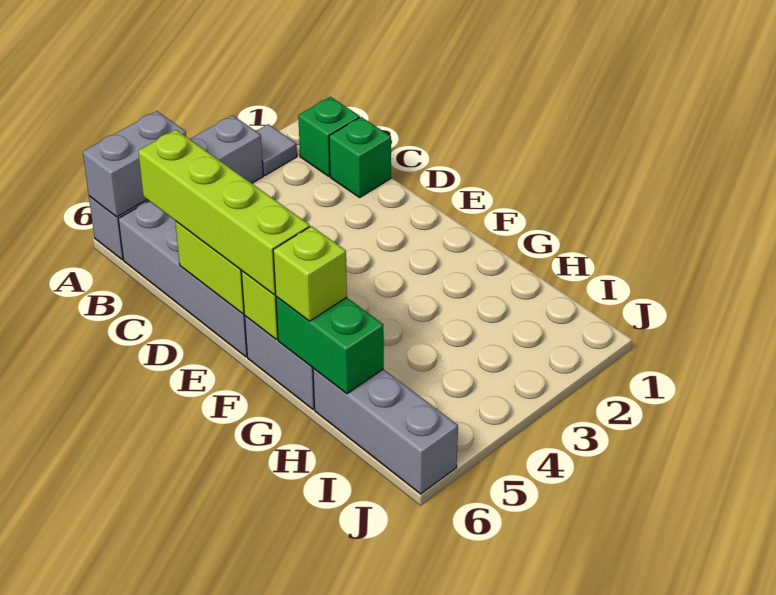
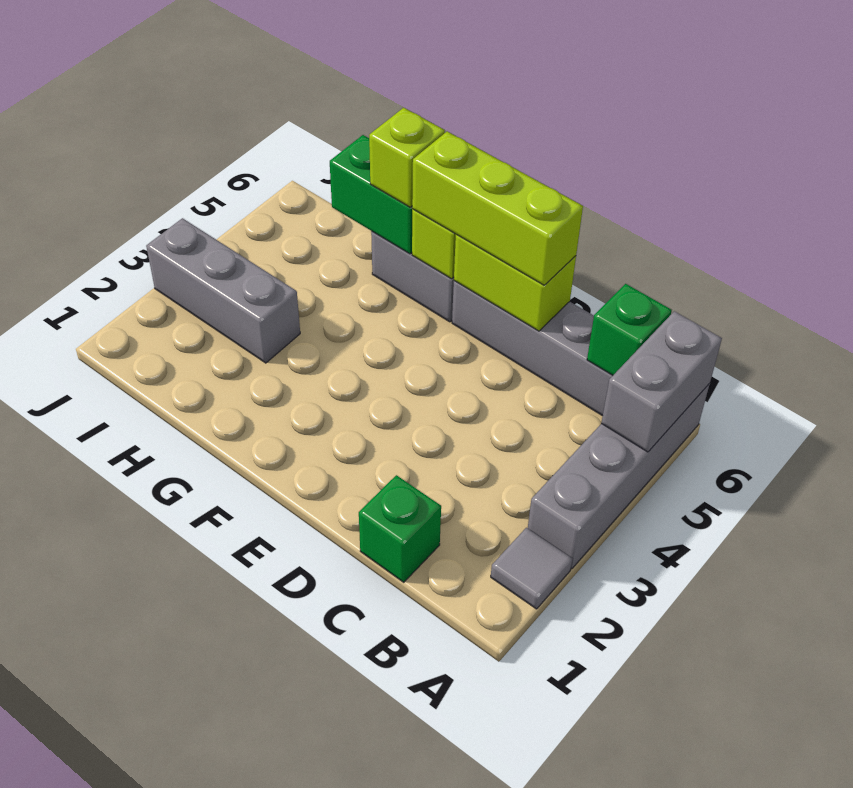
green brick B1 level 1 -> green brick B6 level 2
lime brick C6:F6 level 3 -> lime brick D6:F6 level 3
grey brick H6:J6 level 1 -> grey brick H3:J3 level 1

